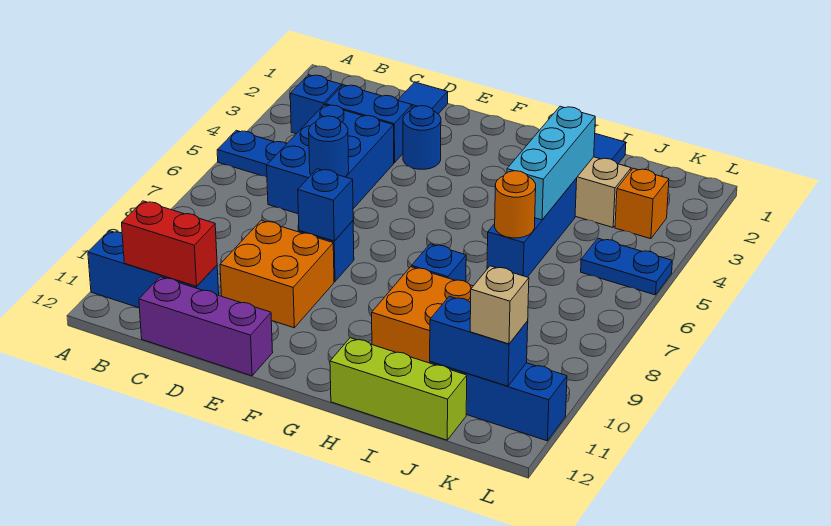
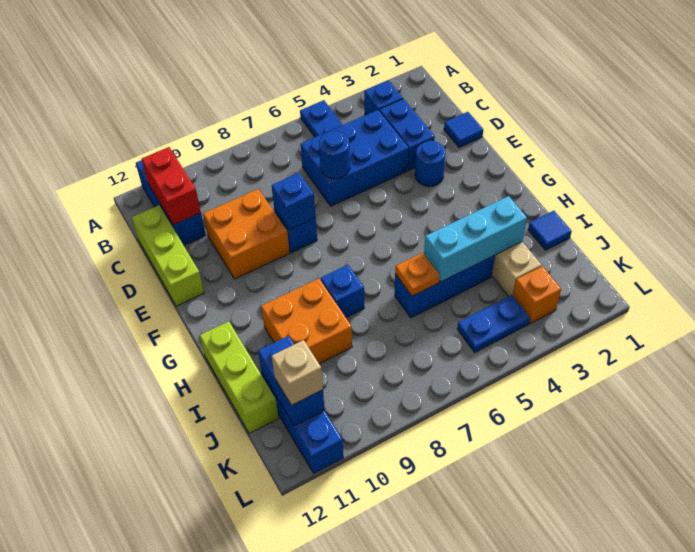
purple brick C12:E12 level 1 -> lime brick C12:E12 level 1
orange round brick I6 level 2 -> orange plate I6 level 2
blue plate K5:L5 level 1 -> blue plate K4:K5 level 1

